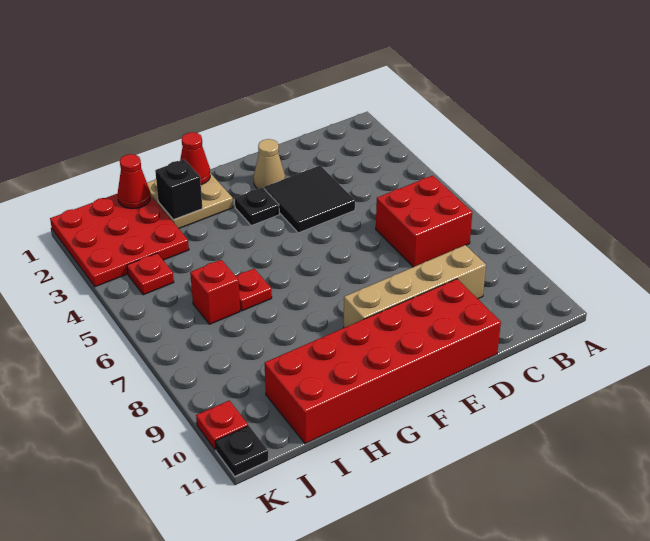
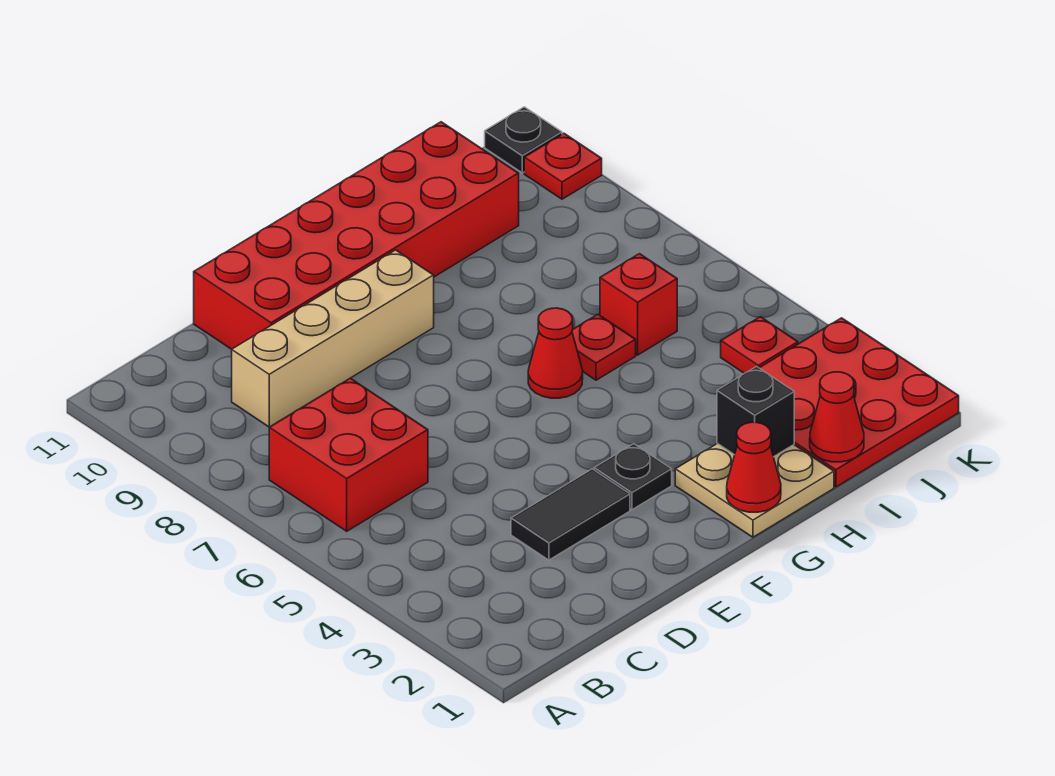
black tile D3:E4 level 1 -> black tile D3:E3 level 1
tan cone E2 level 1 -> none
none -> red cone G6 level 1

